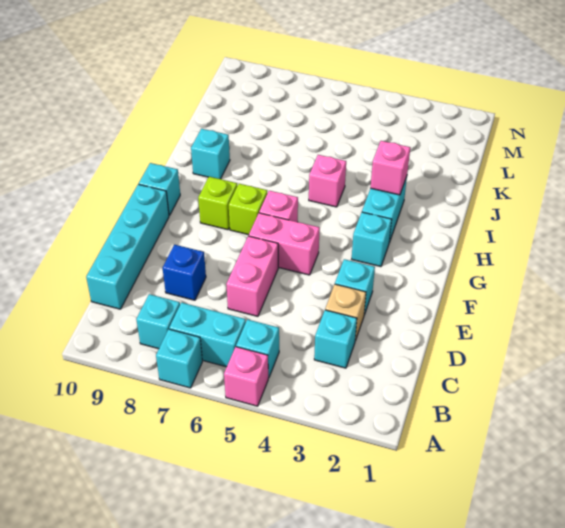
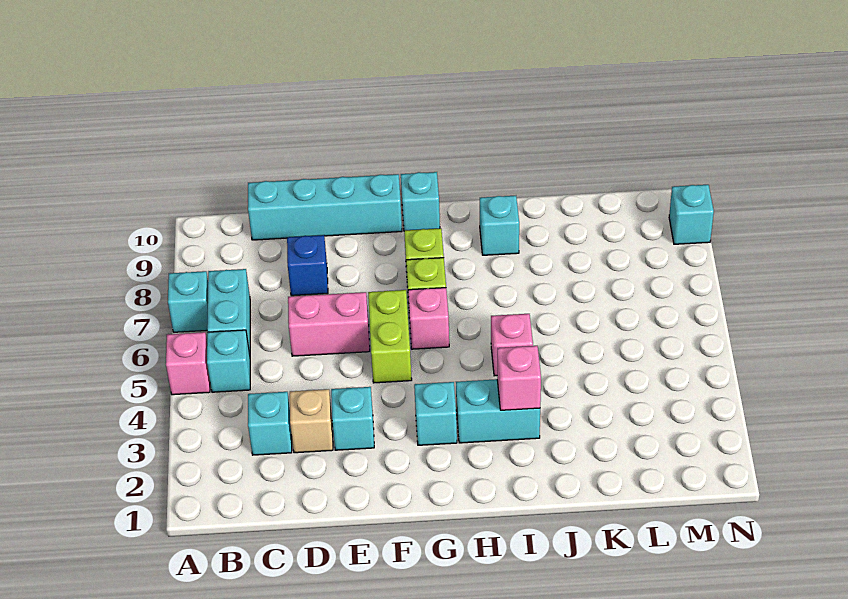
cyan brick B8 level 1 -> cyan brick N9 level 1
pink brick F5:F6 level 1 -> lime brick F5:F6 level 1

